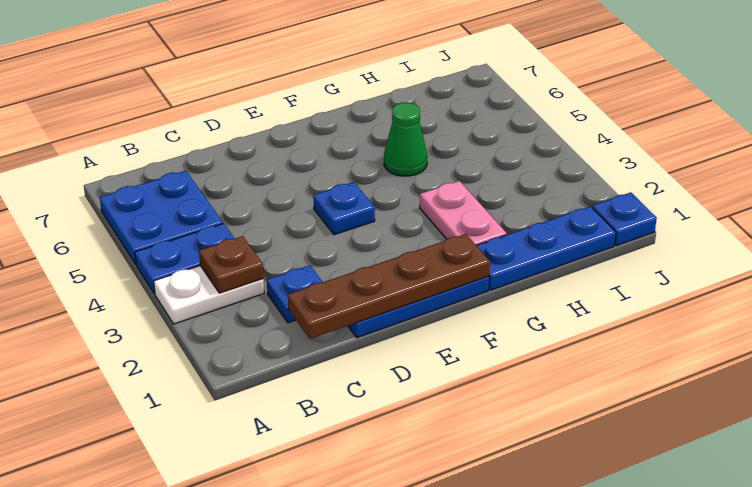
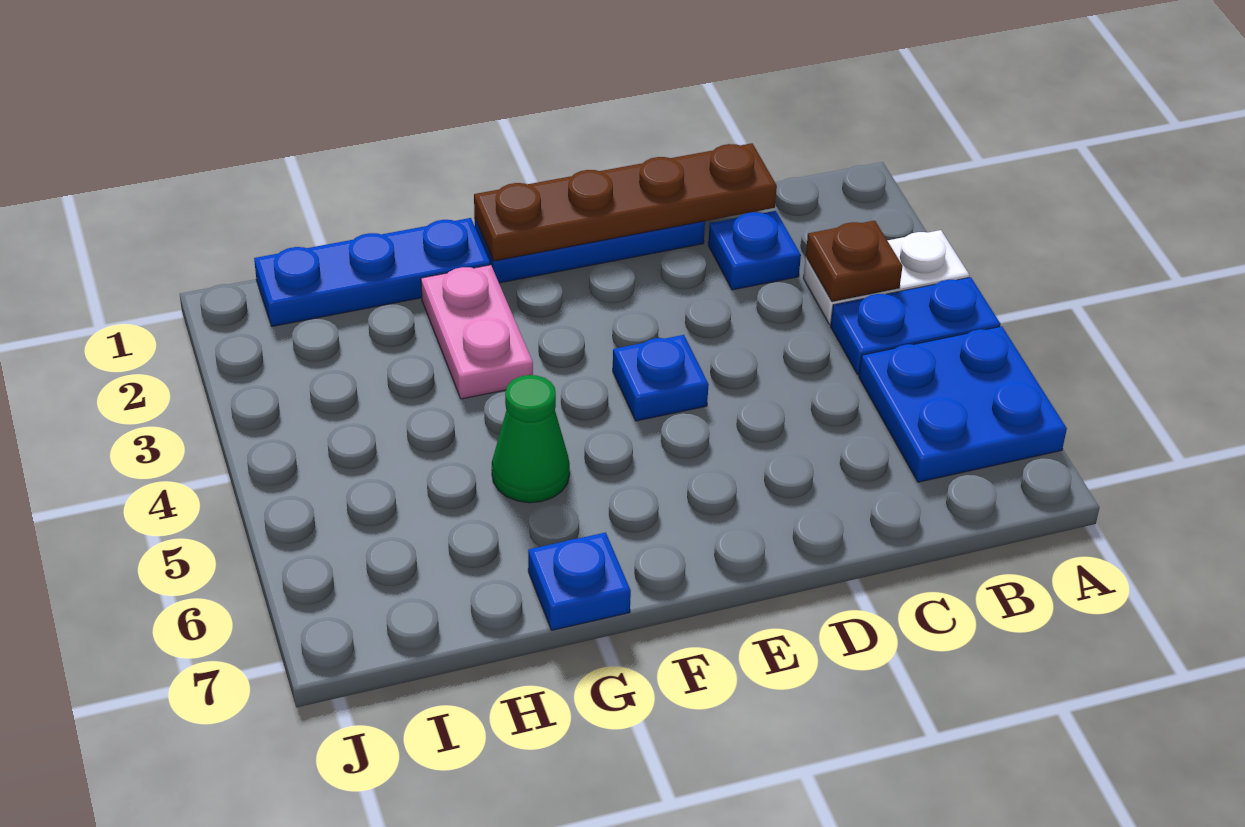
blue plate J1 level 1 -> blue plate G7 level 1

